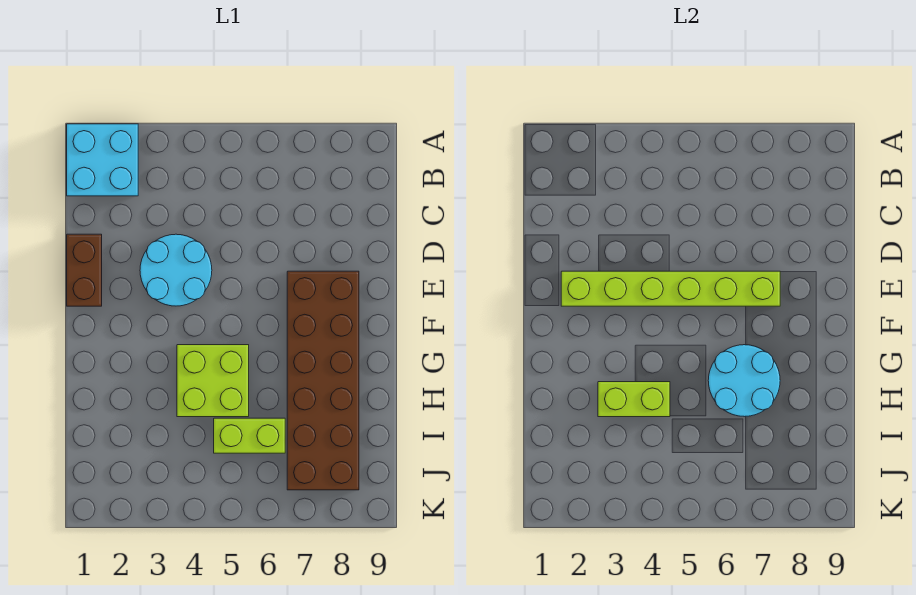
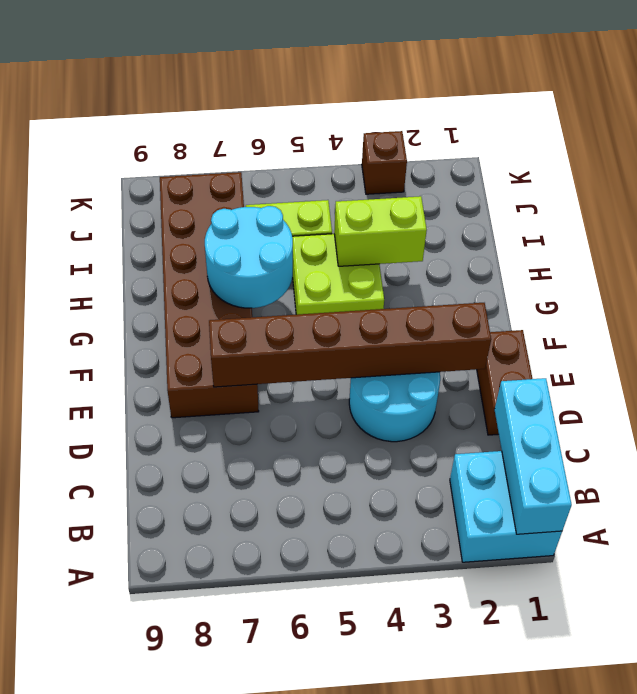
none -> cyan brick A1:C1 level 2
lime brick E2:E7 level 2 -> brown brick E2:E7 level 2
none -> brown brick K3 level 1

